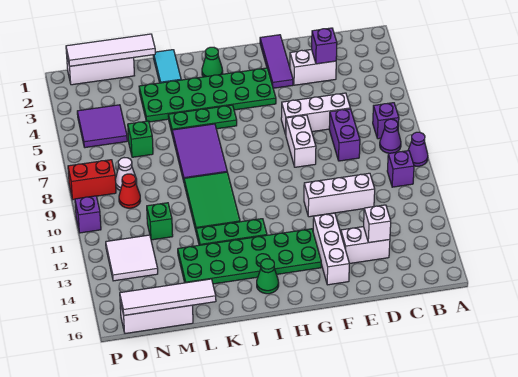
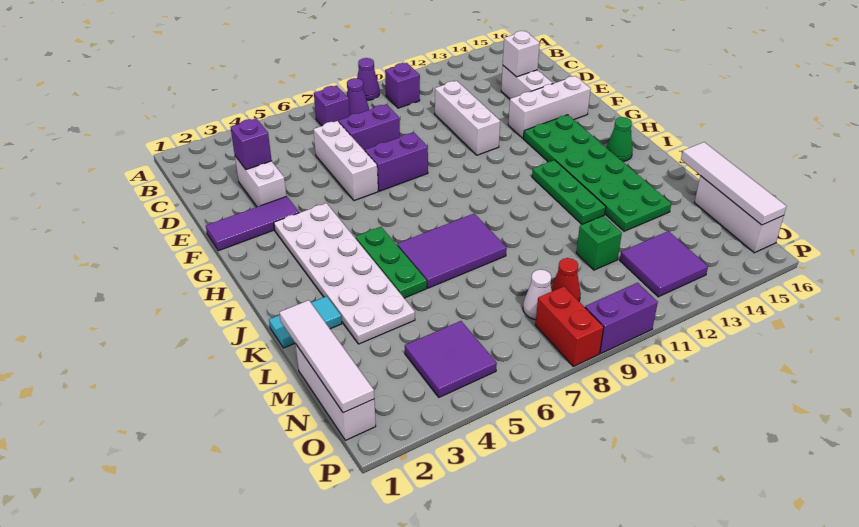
white brick F7:F8 level 1 -> purple brick F7:F8 level 1
green plate G3:L4 level 1 -> white plate G3:L4 level 1
green cone I2 level 1 -> none
green tile J9:K11 level 1 -> none
green brick M6 level 1 -> none
white tile N12:O13 level 1 -> purple tile N12:O13 level 1
purple brick P10 level 1 -> purple brick P9:P10 level 1

